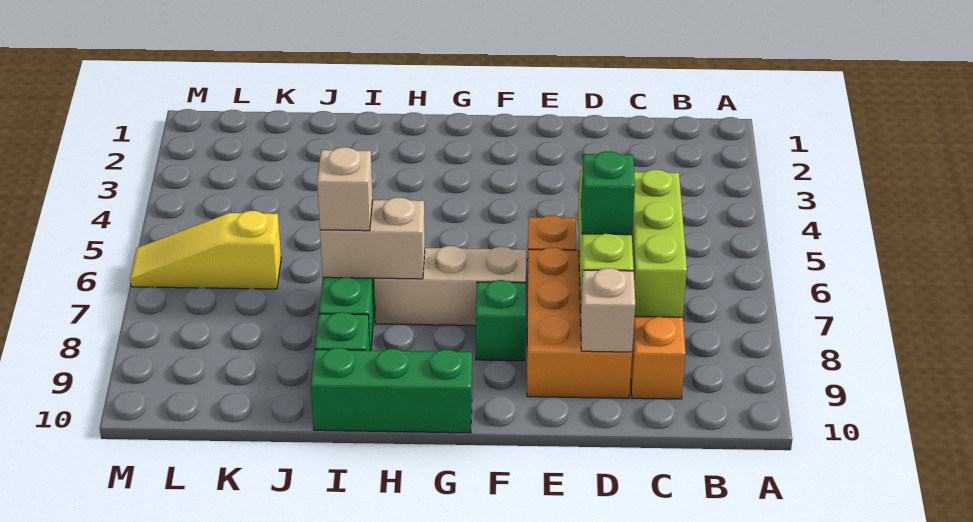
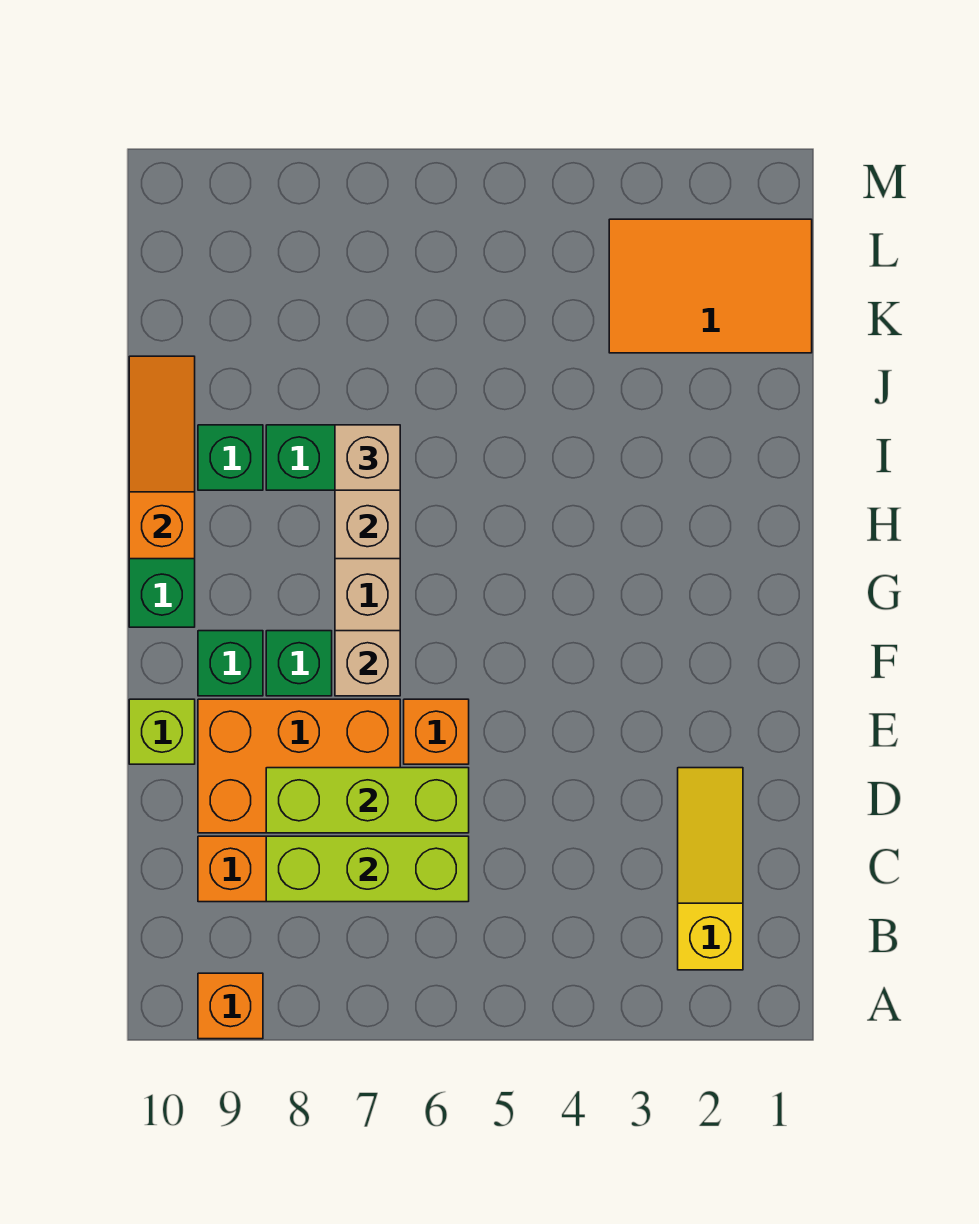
none -> orange brick A9 level 1
green brick D7 level 3 -> green brick F9 level 1
tan brick D9 level 2 -> tan brick F7 level 2
none -> lime brick E10 level 1
none -> orange slope H10:J10 level 2 top H
none -> orange tile K1:L3 level 1
yellow slope K6:M6 level 1 top K -> yellow slope B2:D2 level 1 top B

